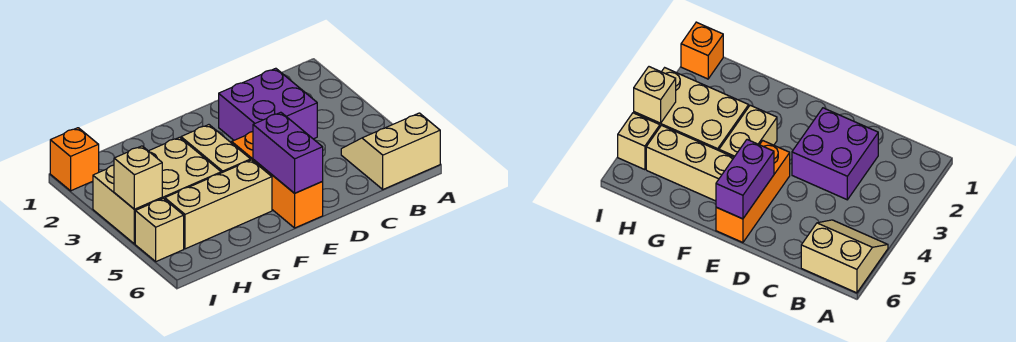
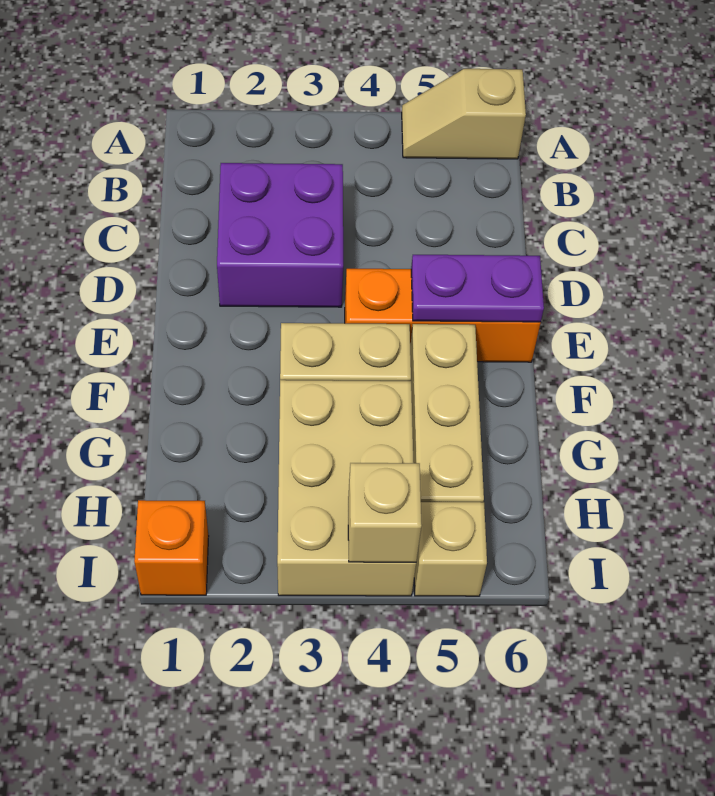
tan slope A5:B6 level 1 top 6 -> tan slope A5:A6 level 1 top 6
purple brick E5:E6 level 2 -> purple plate E5:E6 level 2

